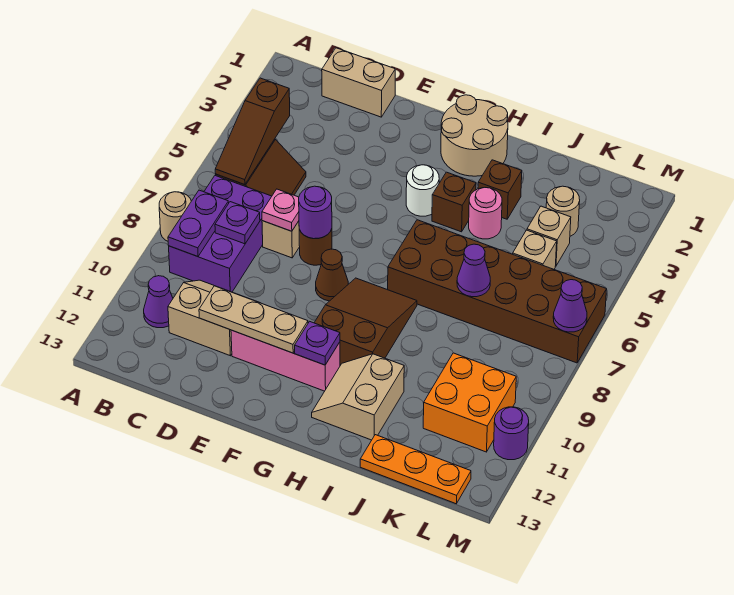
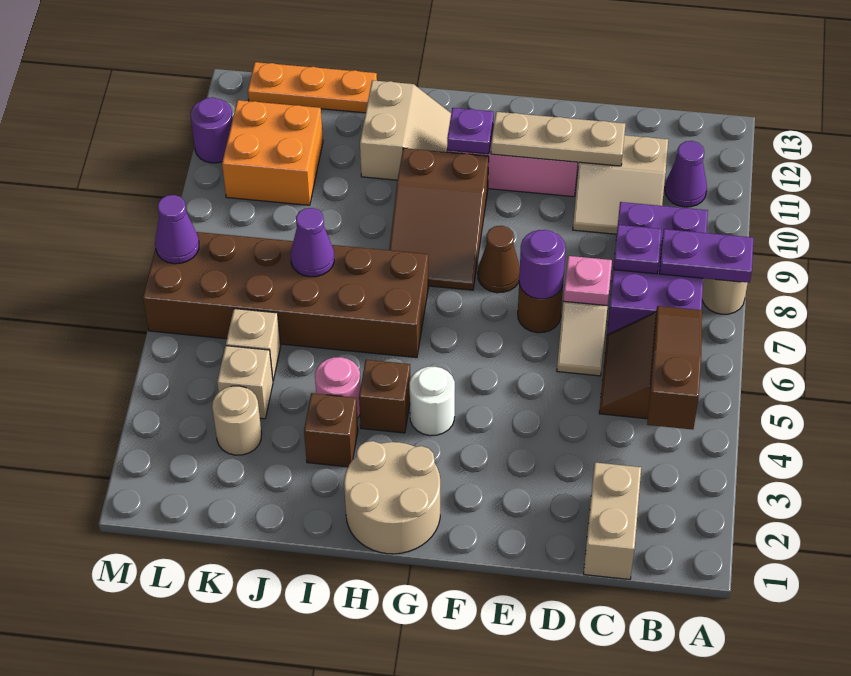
purple plate B8:B9 level 2 -> purple plate A8:B8 level 2
tan brick C1:D1 level 1 -> tan brick C1:C2 level 1

